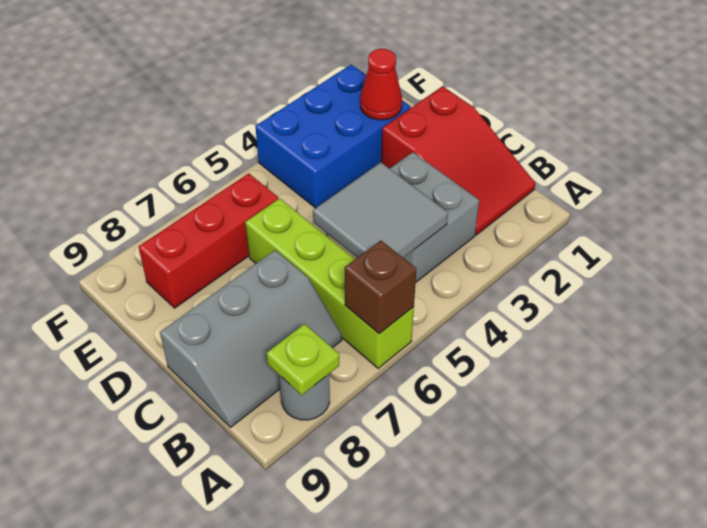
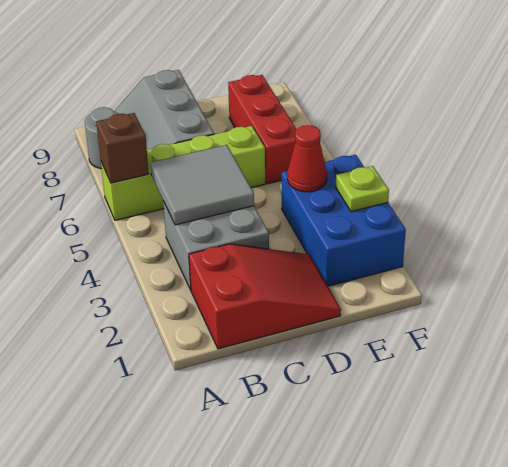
lime plate A8 level 2 -> lime plate F3 level 2
red slope B1:D2 level 1 top D -> red slope B1:D2 level 1 top B
red cone E2 level 2 -> red cone E4 level 2

